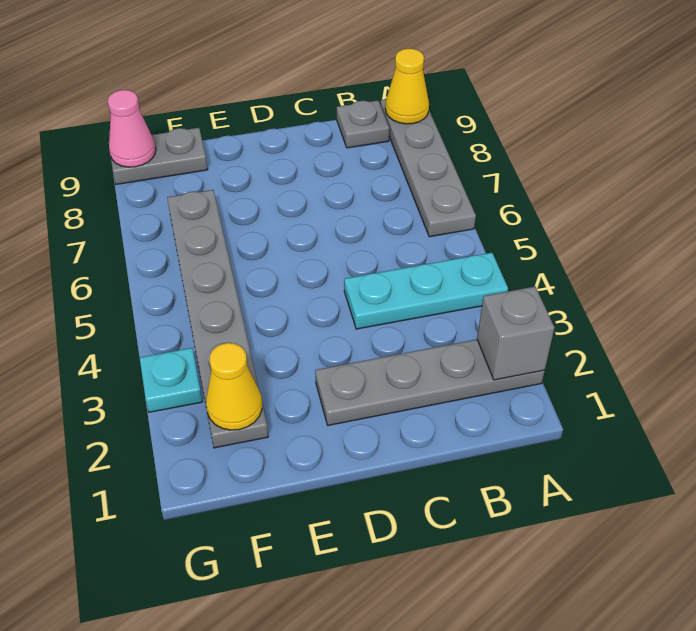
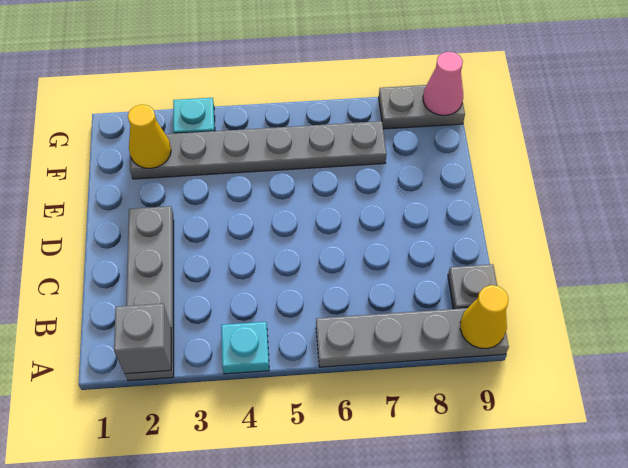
cyan plate A4:C4 level 1 -> cyan plate A4 level 1
grey plate F9:G9 level 1 -> grey plate G8:G9 level 1

